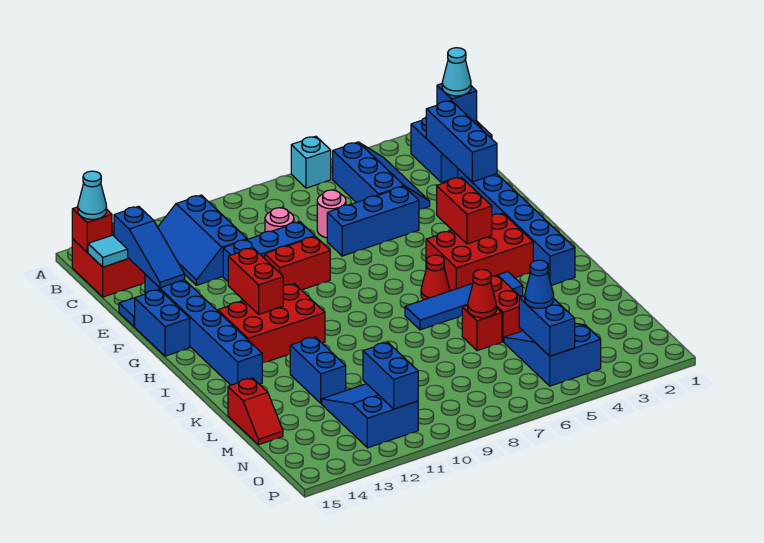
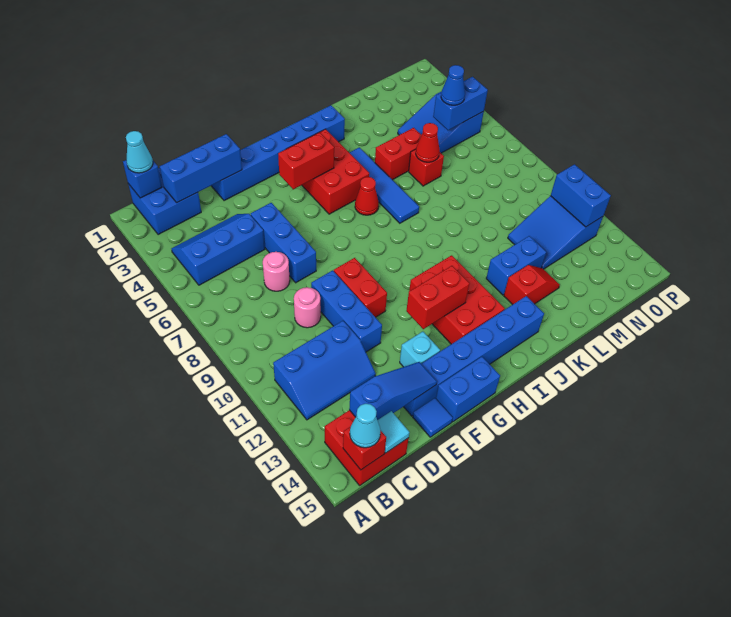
cyan brick A6 level 1 -> cyan brick F13 level 1
red slope L15:M15 level 1 top L -> red slope K13:L13 level 1 top K
blue brick N11:O11 level 2 -> blue brick O11:O12 level 2

